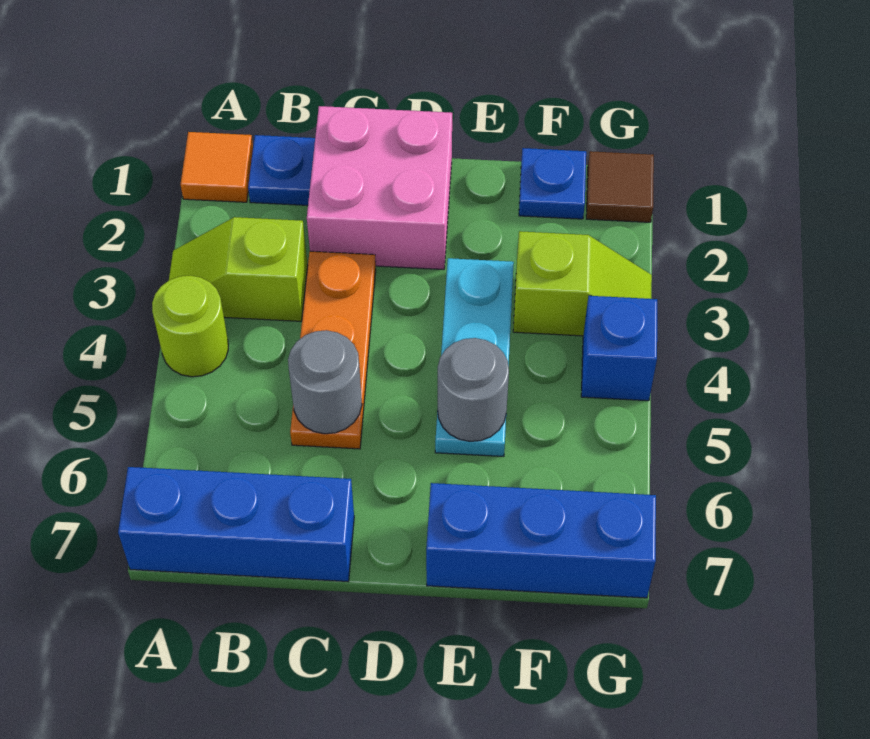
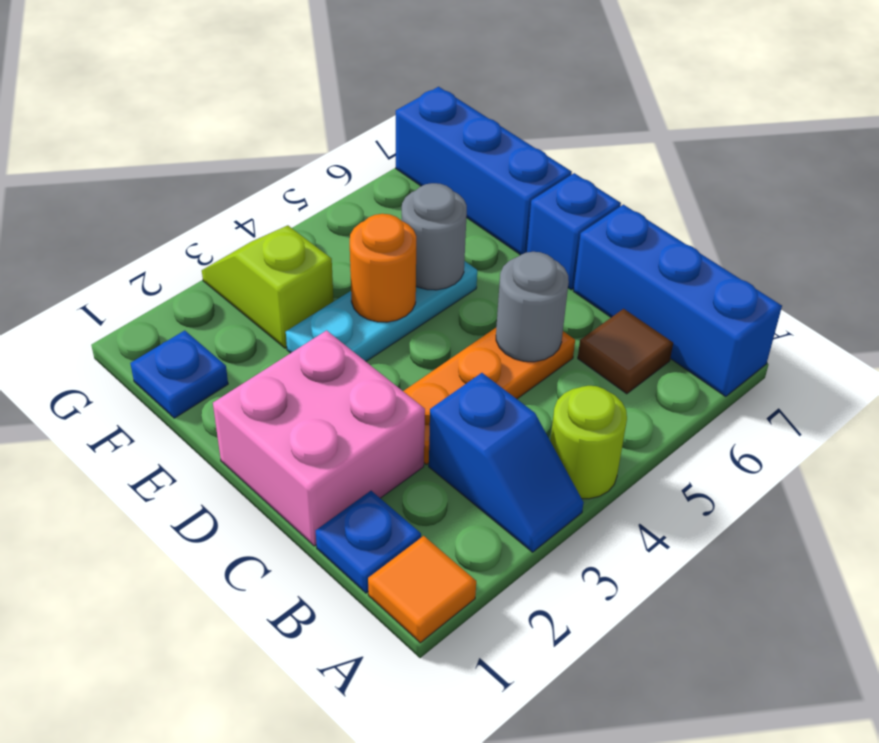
lime slope A3:B3 level 1 top B -> blue slope A3:B3 level 1 top B
none -> orange round brick E4 level 2
brown tile G1 level 1 -> brown tile B6 level 1
blue brick G4 level 1 -> blue brick D7 level 1

